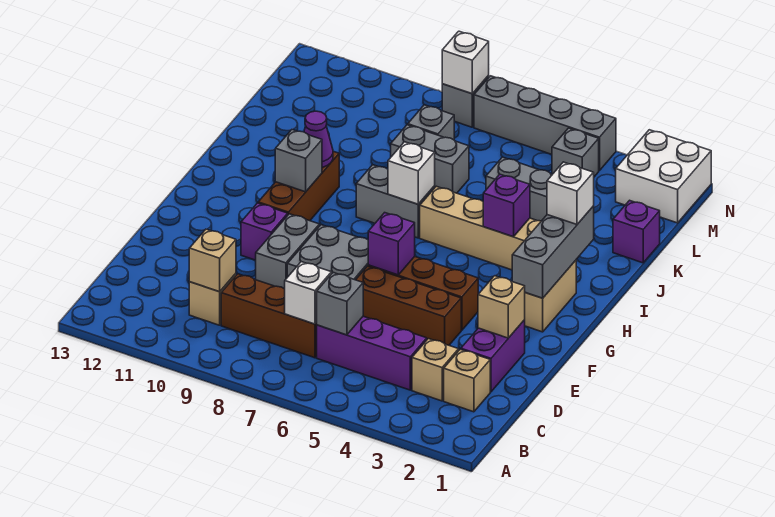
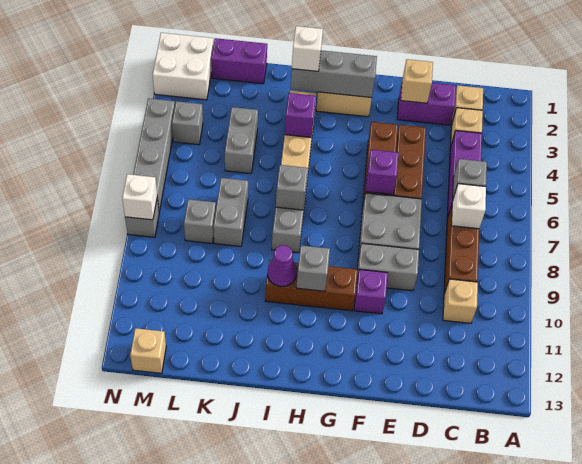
tan brick C10 level 2 -> tan brick M13 level 1
white brick I7 level 2 -> grey brick I7 level 2
purple brick K1 level 1 -> purple brick K1:L1 level 1

